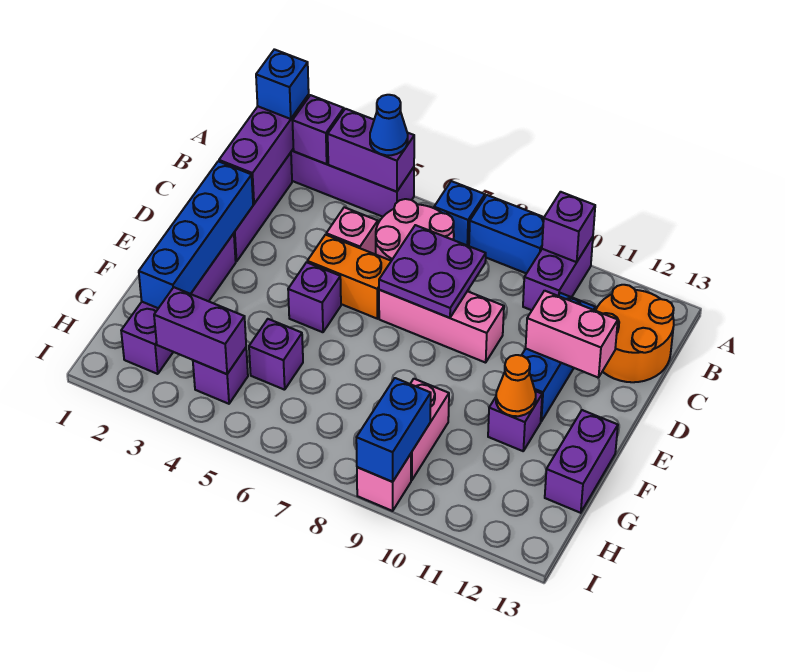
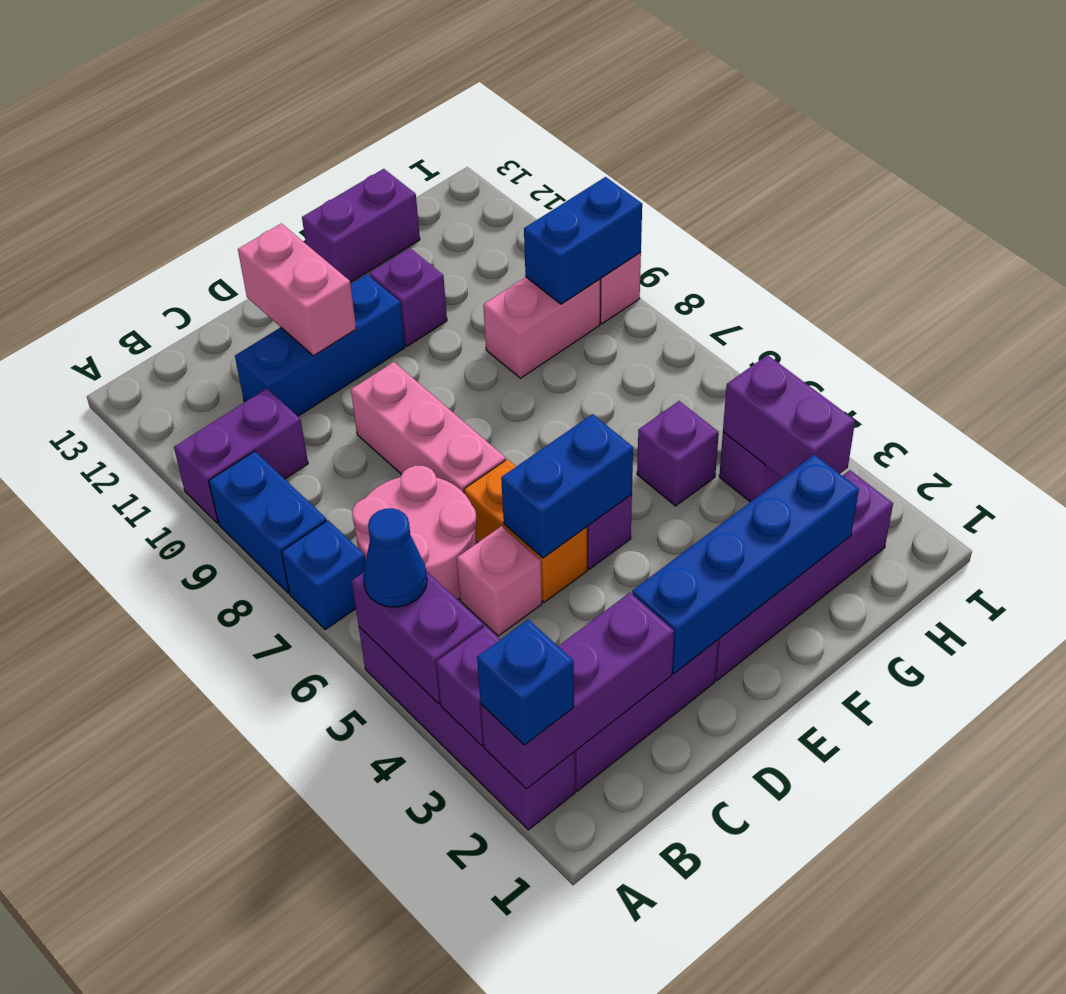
purple brick A10 level 2 -> none
orange round brick B12:C13 level 1 -> none
purple plate C7:D8 level 2 -> none
none -> blue brick D5:E5 level 2
orange cone F11 level 2 -> none

